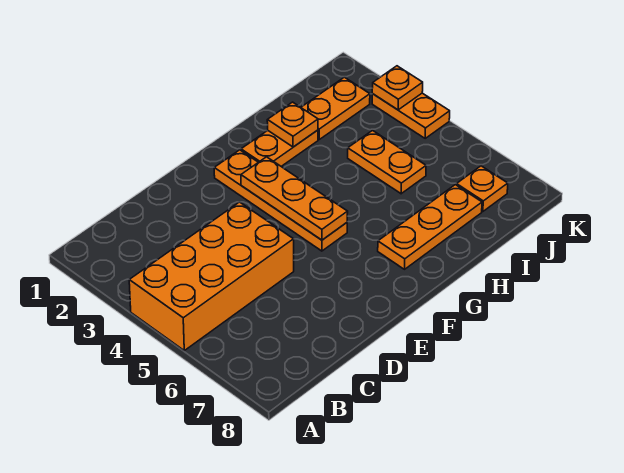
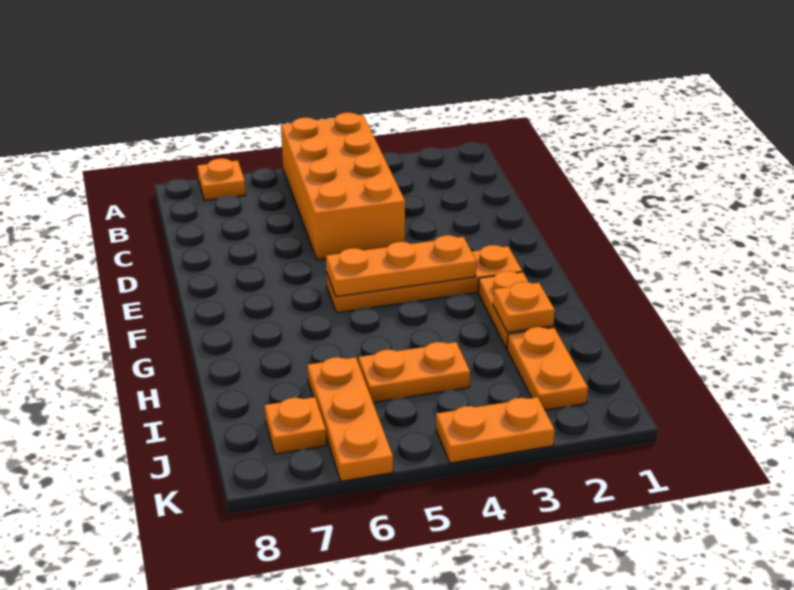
orange plate G7:I7 level 1 -> orange plate I6:K6 level 1
orange plate K3 level 2 -> orange plate A7 level 1

